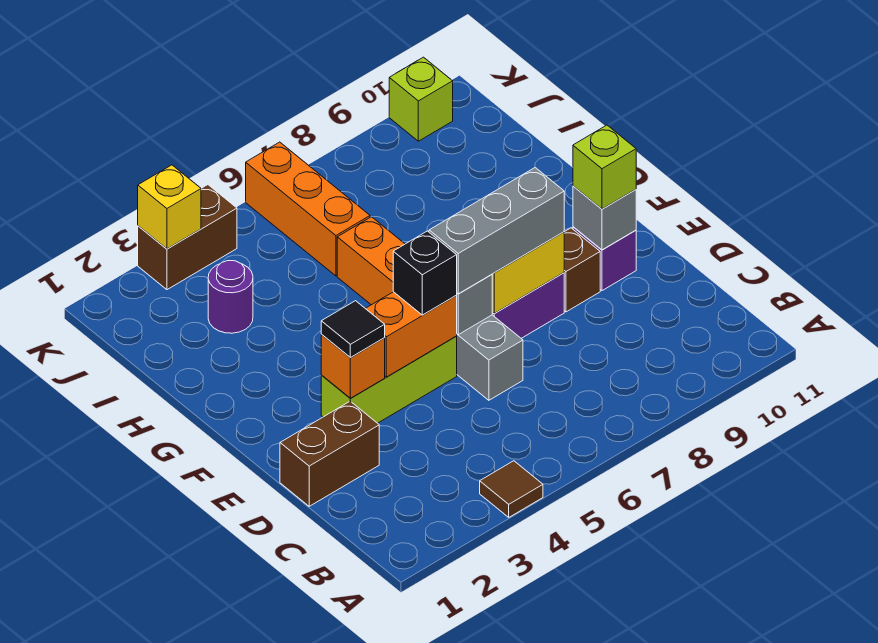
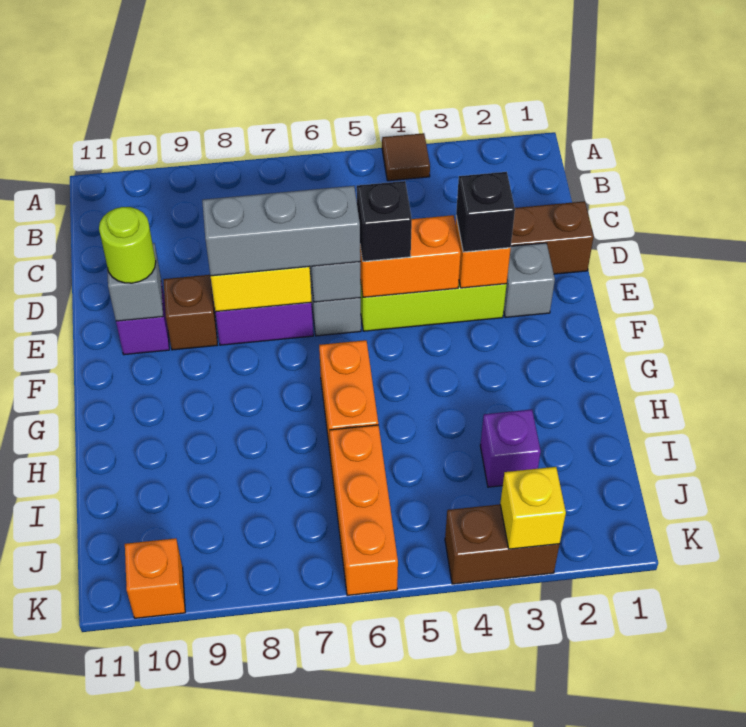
none -> grey brick E2 level 1
black tile E3 level 3 -> black brick E3 level 3
lime brick E10 level 3 -> lime round brick E10 level 3
purple round brick I3 level 1 -> purple brick I3 level 1
lime brick K10 level 1 -> orange brick K10 level 1

